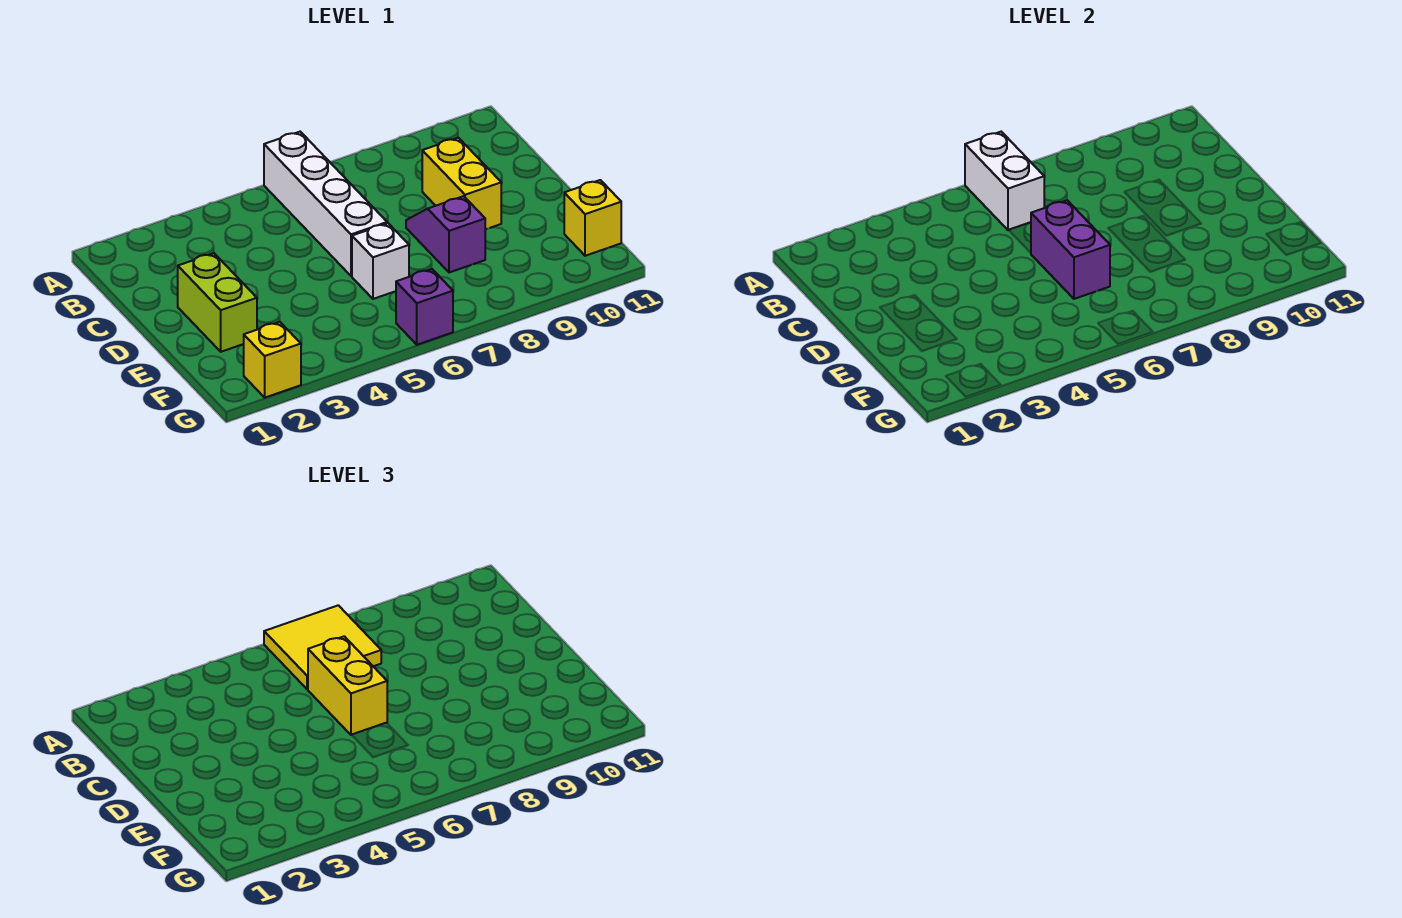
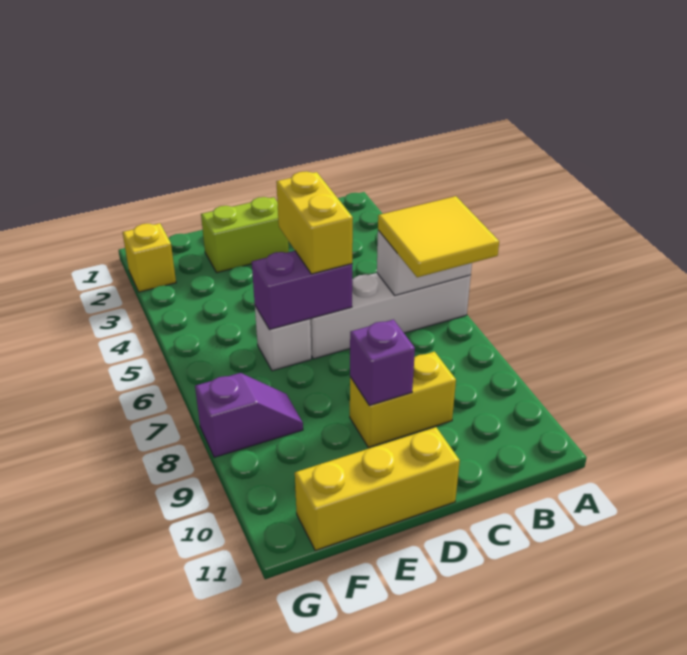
yellow brick C6:D6 level 3 -> yellow brick D5:D6 level 3
purple slope D8:E8 level 1 top E -> purple slope F8:G8 level 1 top G
yellow brick F11 level 1 -> yellow brick D11:F11 level 1
purple brick G6 level 1 -> purple brick D9 level 2

